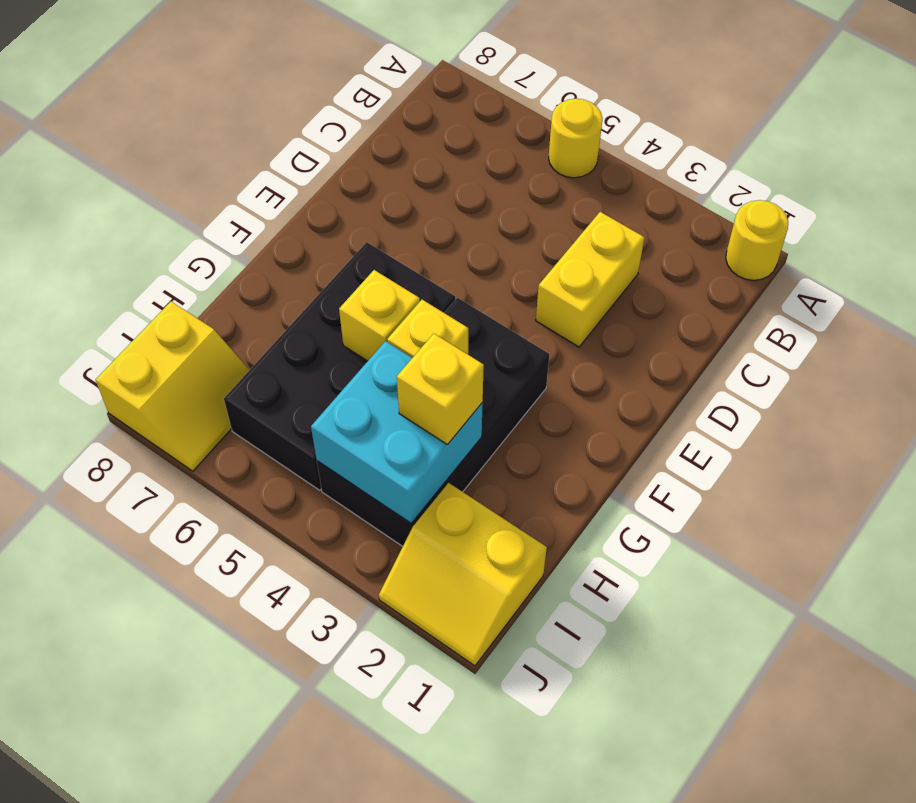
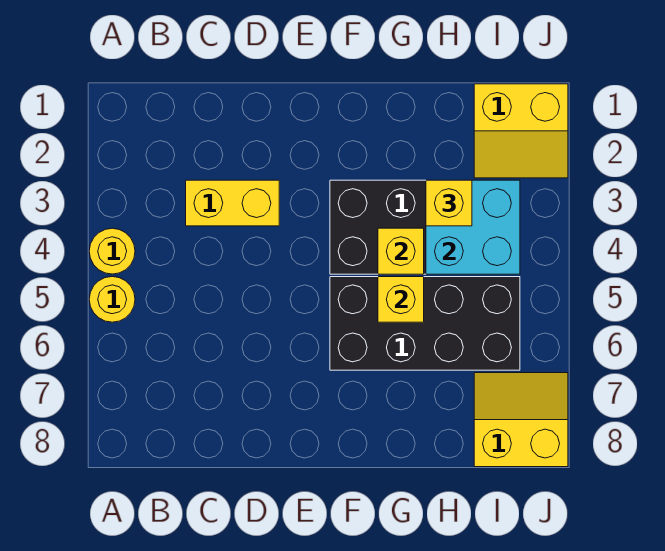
yellow round brick A1 level 1 -> yellow round brick A4 level 1
yellow slope I1:J2 level 1 top I -> yellow slope I1:J2 level 1 top 1

